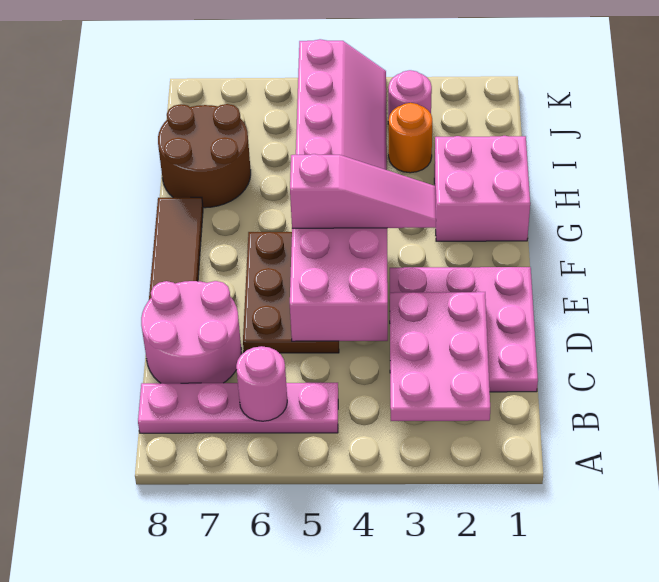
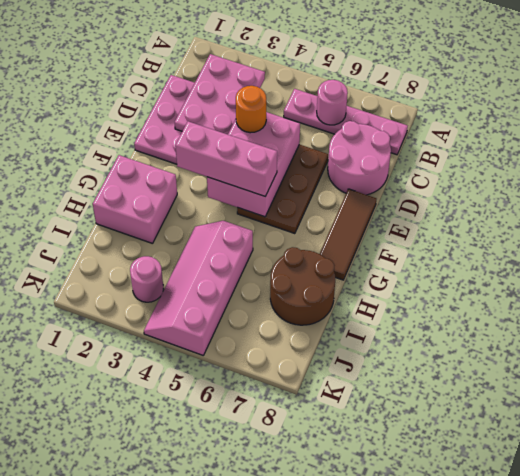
pink slope F3:F5 level 3 top 5 -> pink brick F3:F5 level 3
orange round brick I3 level 1 -> orange round brick D4 level 3

